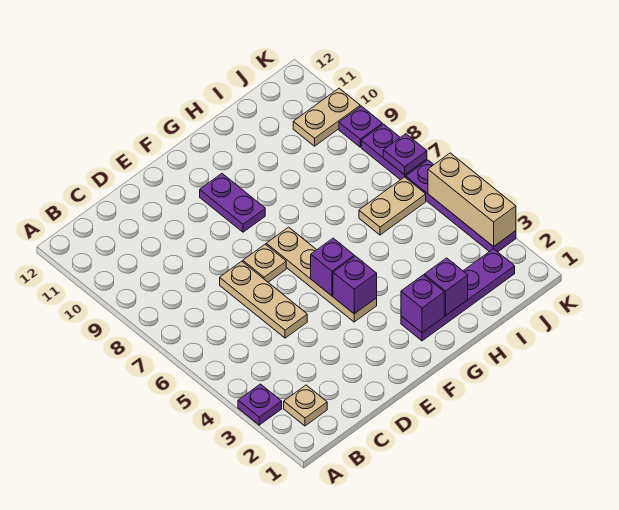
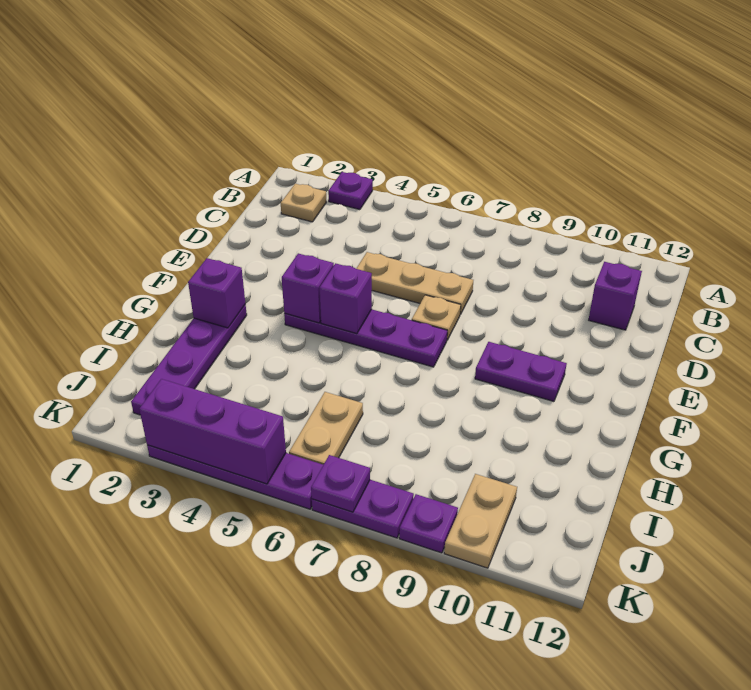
tan plate F4:F7 level 1 -> purple plate F4:F7 level 1
purple brick H2 level 2 -> purple brick C11 level 1
tan brick K3:K5 level 2 -> purple brick K3:K5 level 2

